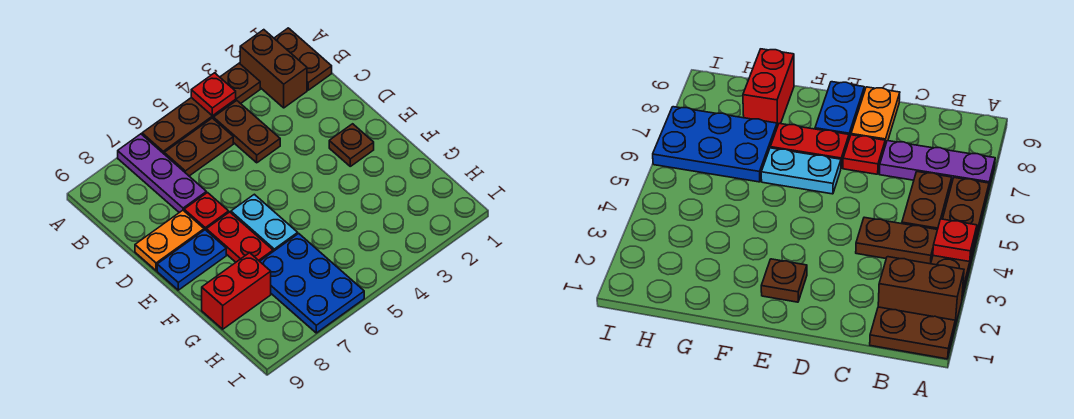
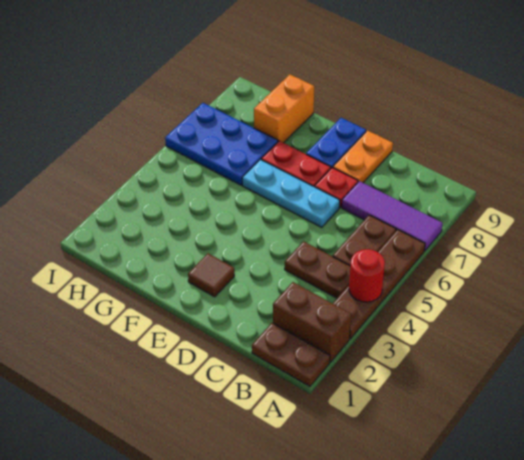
red plate A4 level 2 -> red round brick A4 level 2
purple plate A7:C7 level 1 -> purple tile A7:C7 level 1
brown plate E2 level 1 -> brown tile E2 level 1
cyan plate E6:F6 level 1 -> cyan plate D6:F6 level 1
red brick G8:G9 level 1 -> orange brick G8:G9 level 1

